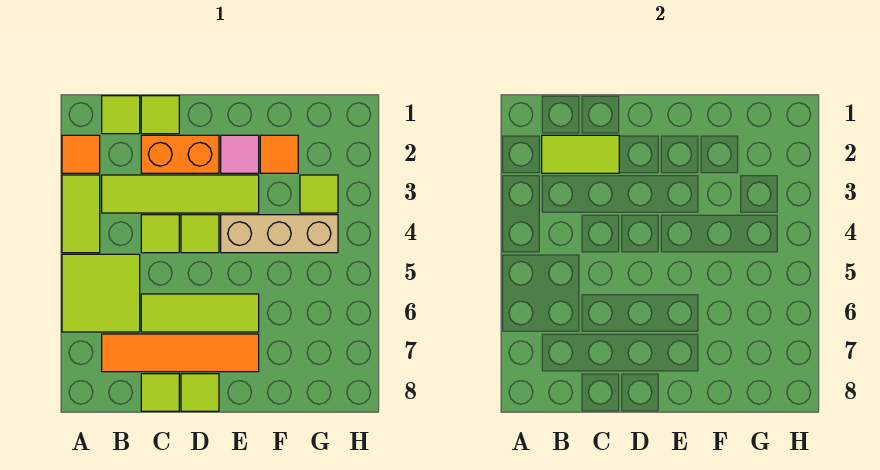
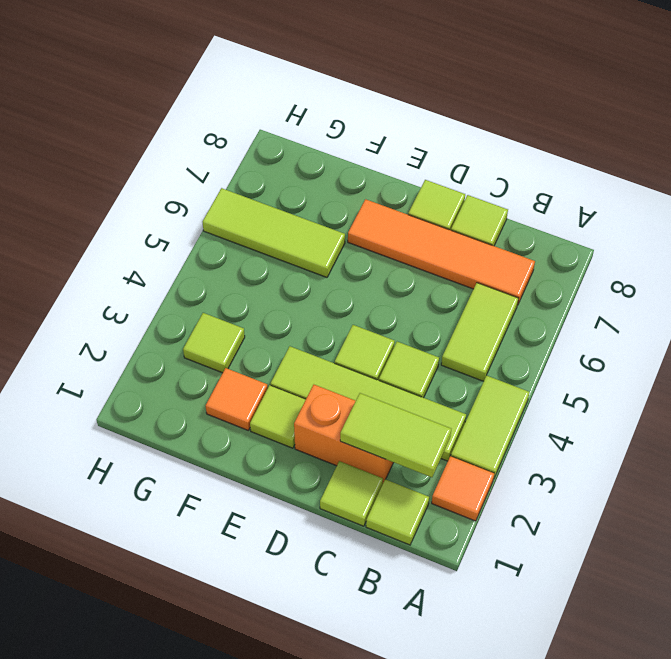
lime tile A5:B6 level 1 -> lime tile B5:B6 level 1
lime tile C6:E6 level 1 -> lime tile F6:H6 level 1
pink tile E2 level 1 -> lime tile E2 level 1
tan brick E4:G4 level 1 -> none

